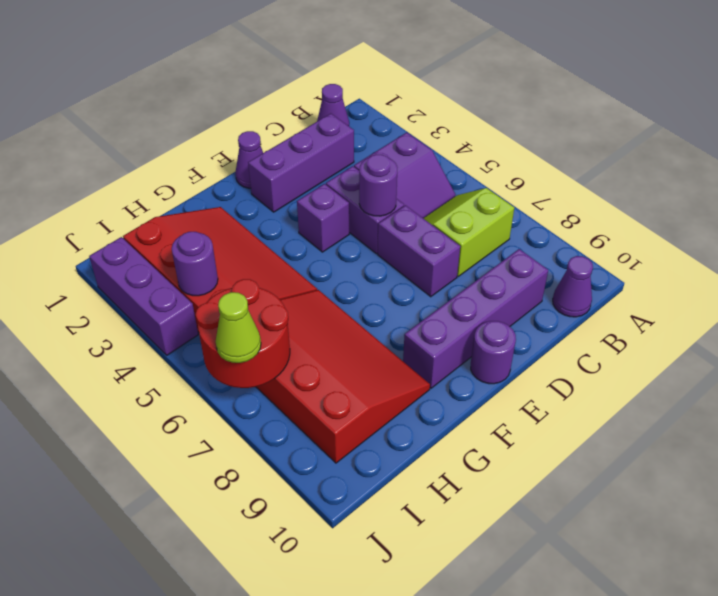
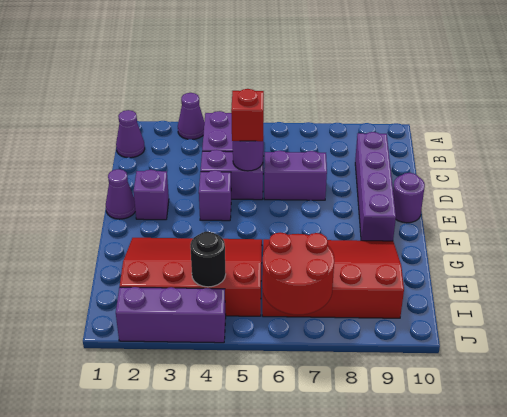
lime slope B6:C7 level 1 top 7 -> none
purple cone B10 level 1 -> purple cone A3 level 1
purple brick C2:E2 level 1 -> purple brick E2 level 1
none -> red brick D5 level 3
purple round brick I4 level 2 -> black round brick I4 level 2
lime cone J7 level 3 -> none

